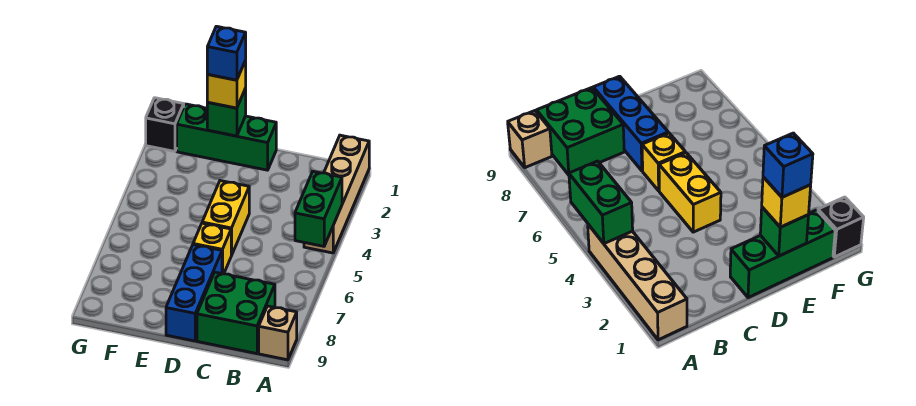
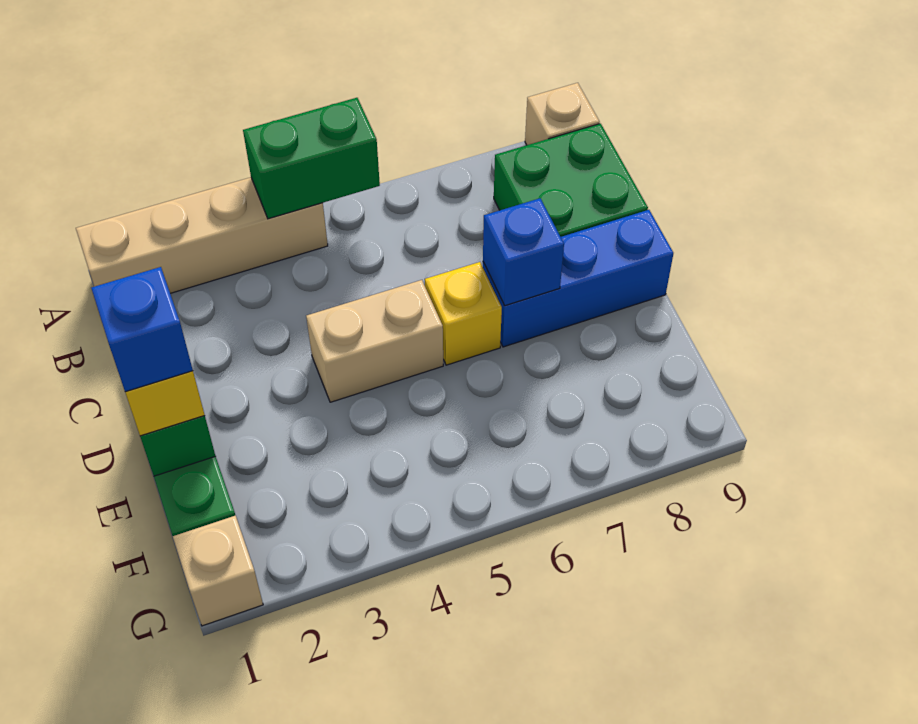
yellow brick D4:D5 level 1 -> tan brick D4:D5 level 1
none -> blue brick D7 level 2
black brick G1 level 1 -> tan brick G1 level 1

